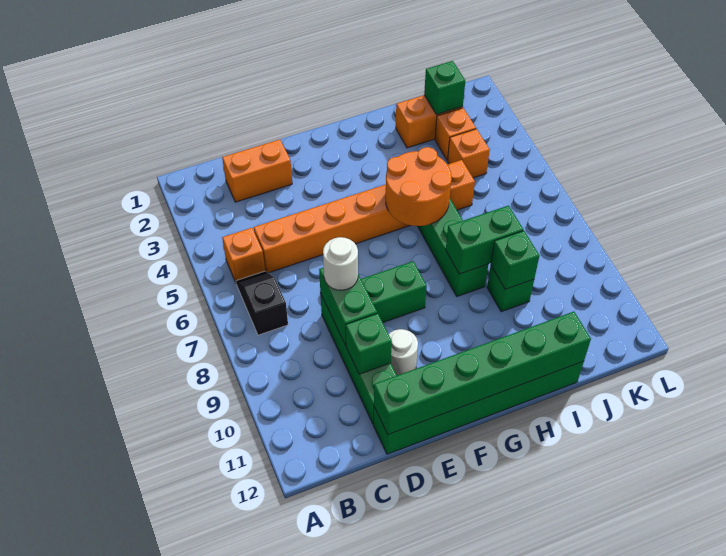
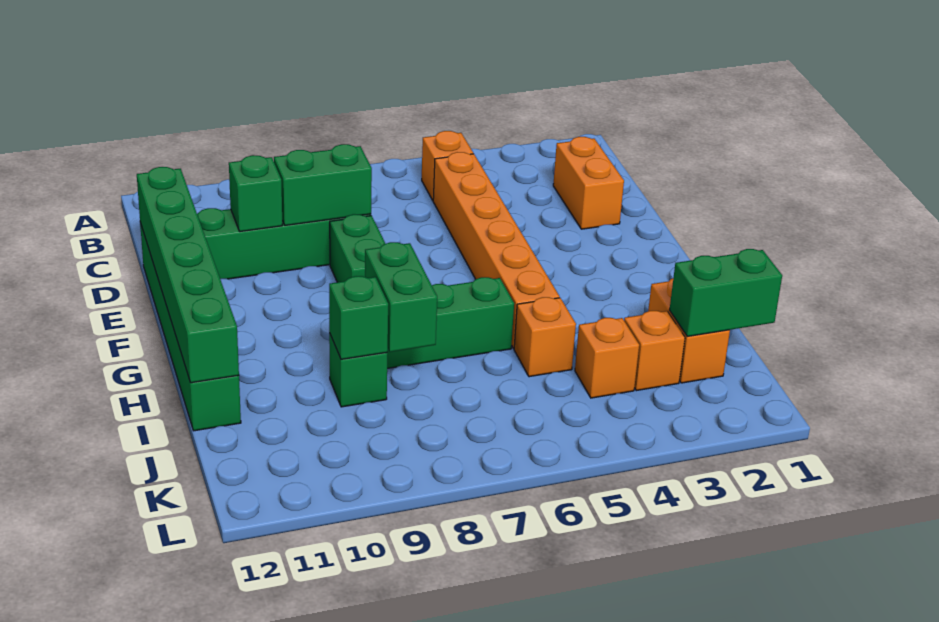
black slope B6:B7 level 1 top 7 -> none
white round brick D8 level 3 -> none
white round brick E10 level 1 -> none
orange round brick G5:H6 level 2 -> none
green brick J2 level 2 -> green brick J1:J2 level 2

